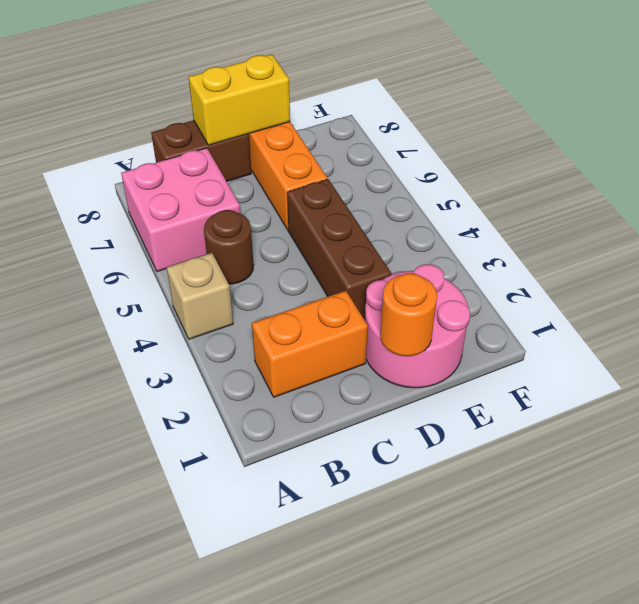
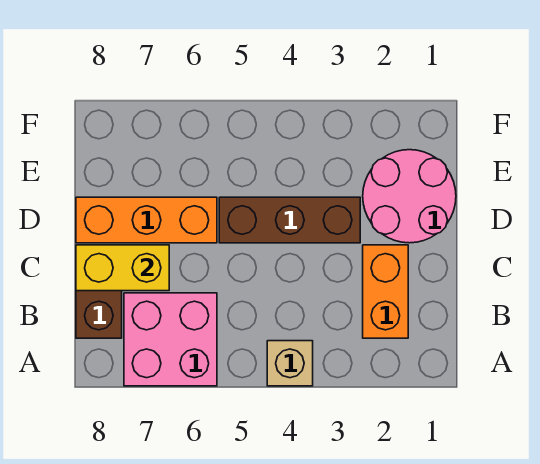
brown round brick B5 level 1 -> none
yellow brick C8:D8 level 2 -> yellow brick C7:C8 level 2
orange round brick D1 level 2 -> none

